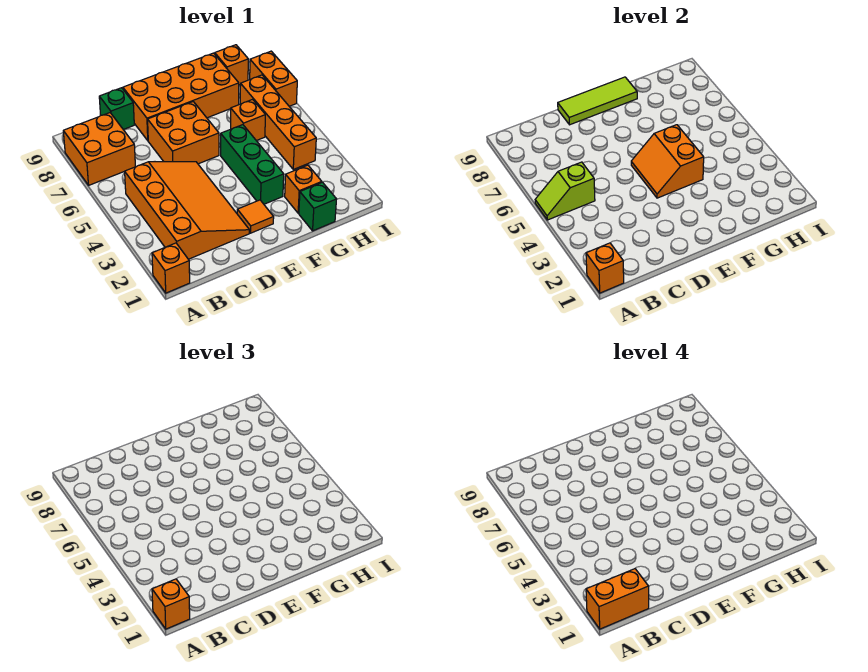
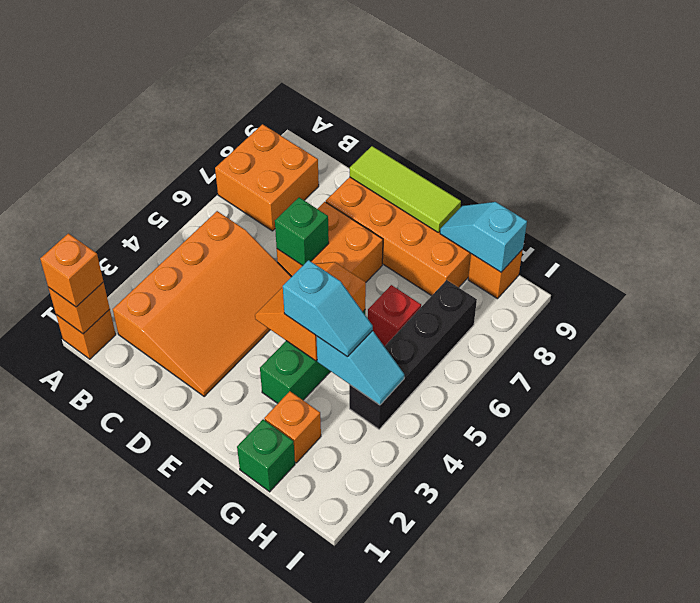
orange brick A1:B1 level 4 -> none
lime slope A5:B5 level 2 top B -> none
green brick C9 level 1 -> green brick D6 level 2
orange tile E2 level 1 -> none
none -> cyan slope F4:G4 level 3 top F
none -> cyan slope G4:H4 level 2 top G
orange brick G6 level 1 -> red brick G6 level 1
none -> cyan slope G9:H9 level 2 top H
orange brick H4:H7 level 1 -> black brick H4:H7 level 1
orange brick I7:I8 level 1 -> none

